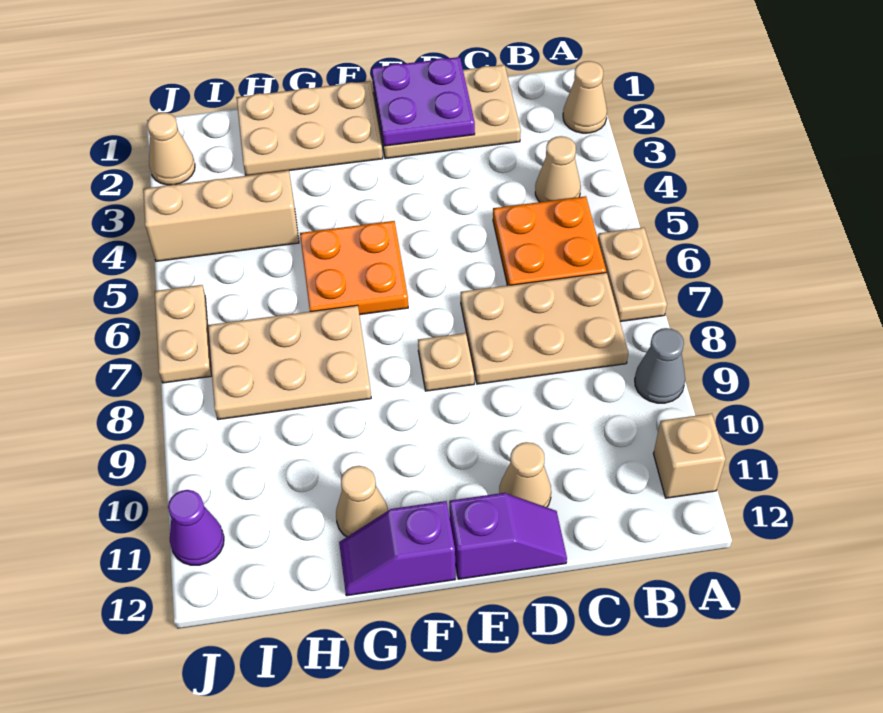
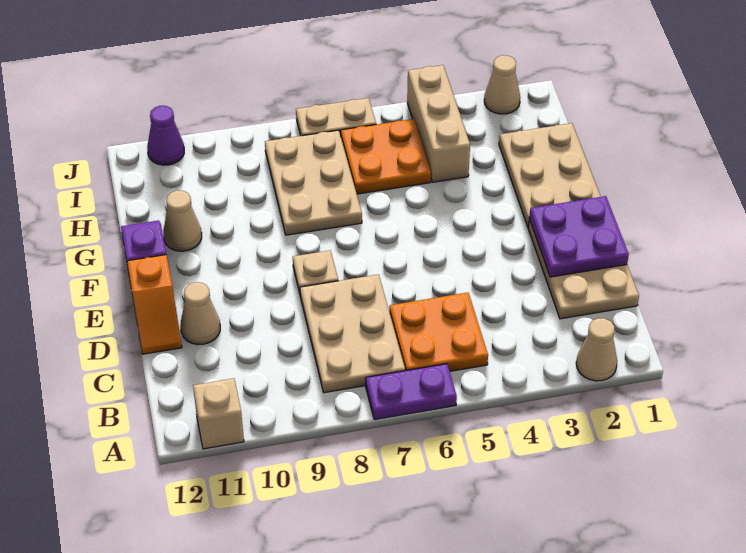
tan plate A6:A7 level 1 -> purple plate A6:A7 level 1
grey cone A9 level 1 -> none
tan cone B4 level 1 -> none
purple slope D12:E12 level 1 top E -> orange slope D12:E12 level 1 top E
orange plate F5:G6 level 1 -> orange plate H5:I6 level 1

